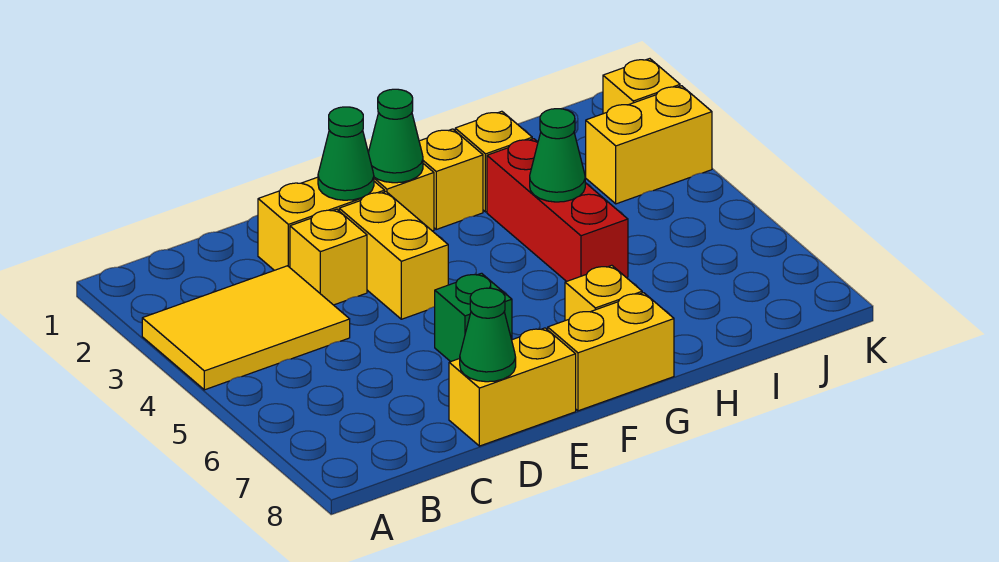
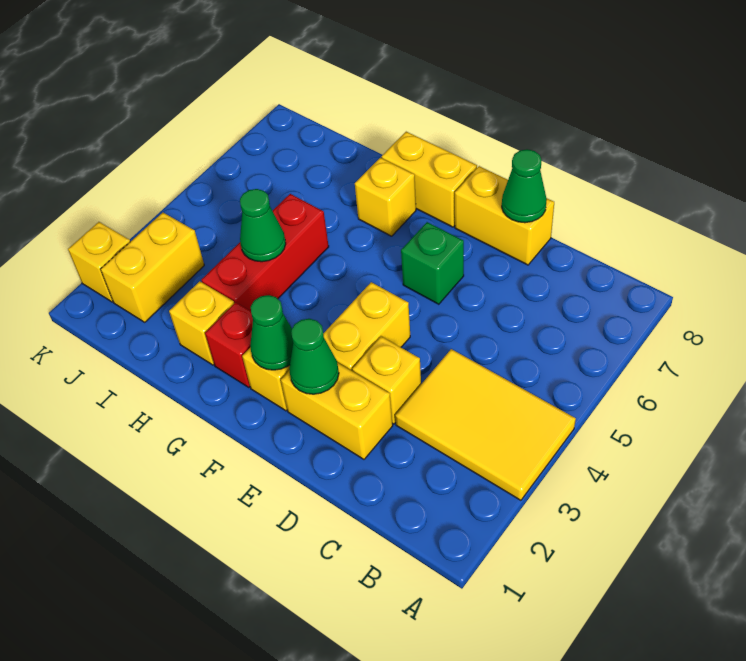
yellow brick G2 level 1 -> red brick G2 level 1
yellow brick J3:K3 level 1 -> yellow brick J2:J3 level 1

